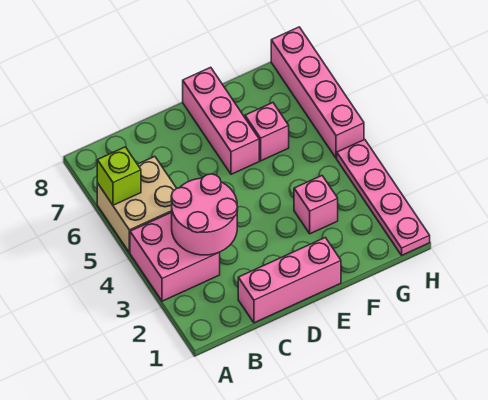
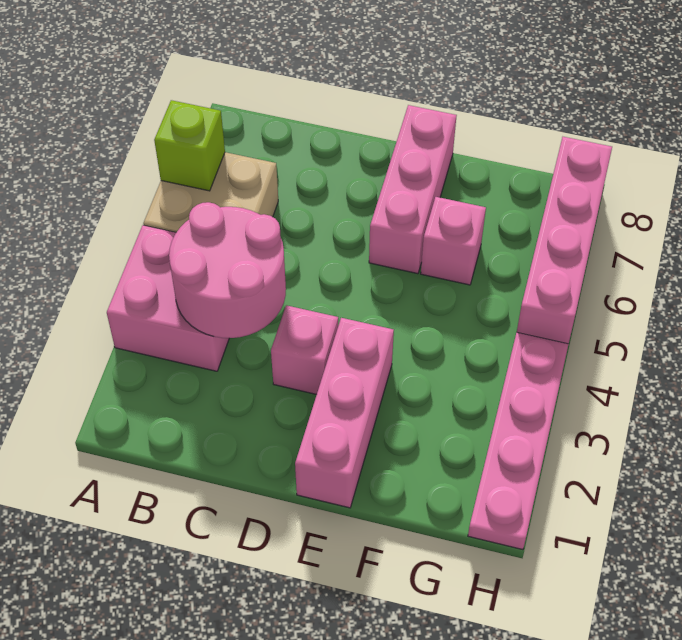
pink brick C1:E1 level 1 -> pink brick E1:E3 level 1
pink brick F3 level 1 -> pink brick D3 level 1

